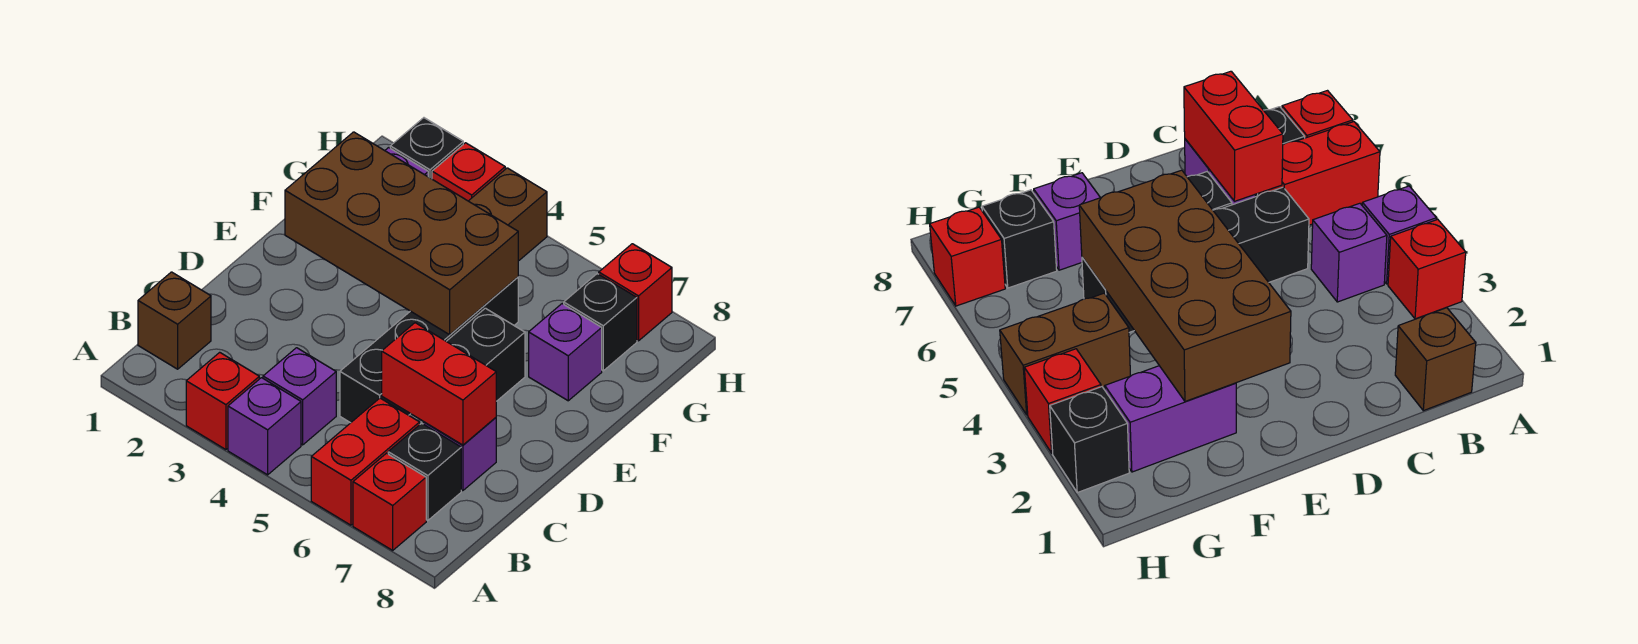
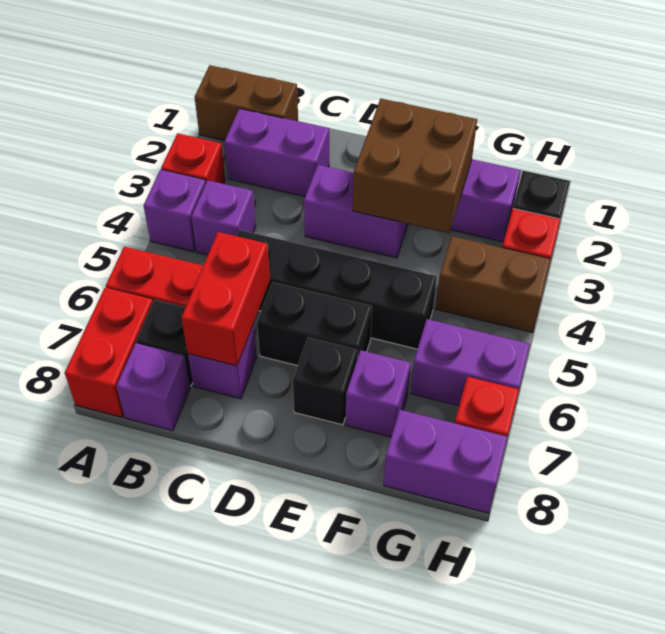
red brick A7 level 1 -> red brick A7:A8 level 1
brown brick B1 level 1 -> brown brick A1:B1 level 1
none -> purple brick B2:C2 level 1
none -> purple brick B8 level 1
none -> purple brick D3:E3 level 1
brown brick E2:F5 level 2 -> brown brick E2:F3 level 2
none -> purple brick G6:H6 level 1
black brick G7 level 1 -> black brick E7 level 1
none -> purple brick G8:H8 level 1

